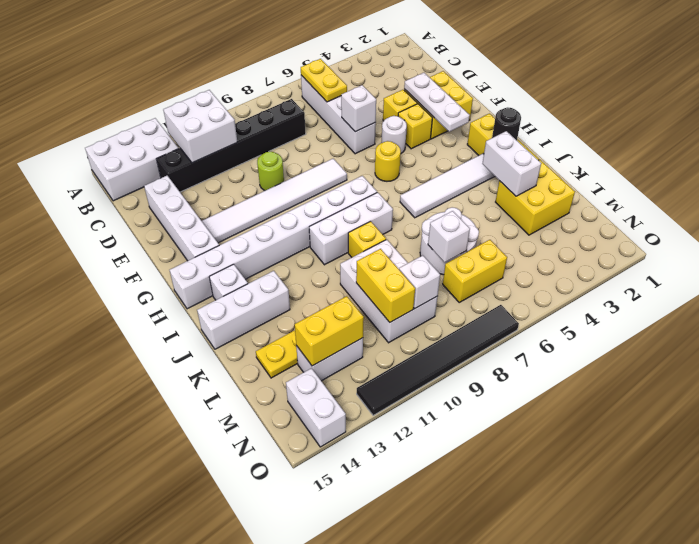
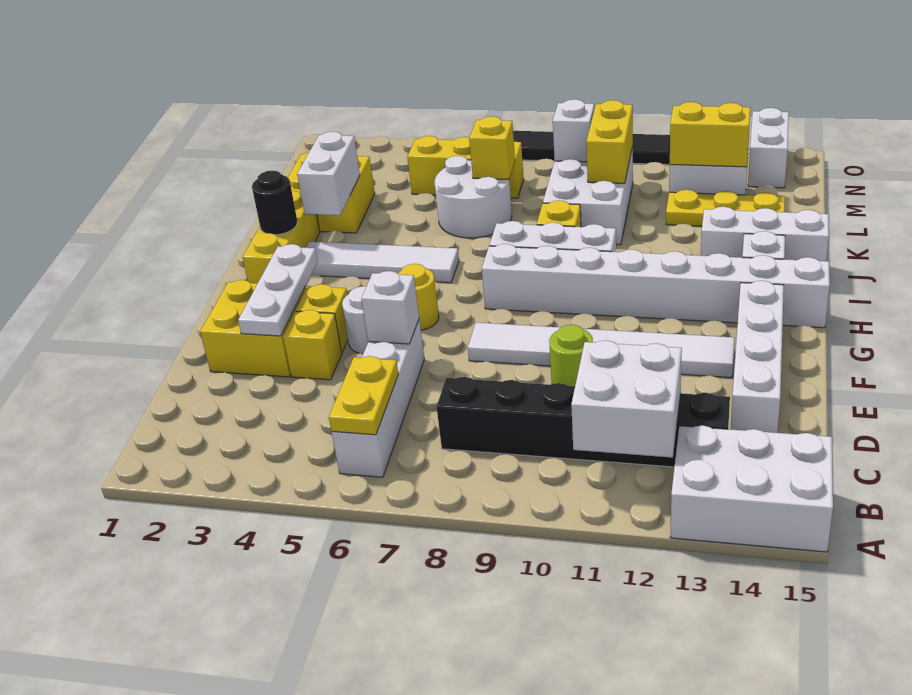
white brick L7 level 2 -> yellow brick L7 level 2
yellow brick M6:M7 level 1 -> yellow brick M5:M7 level 1

